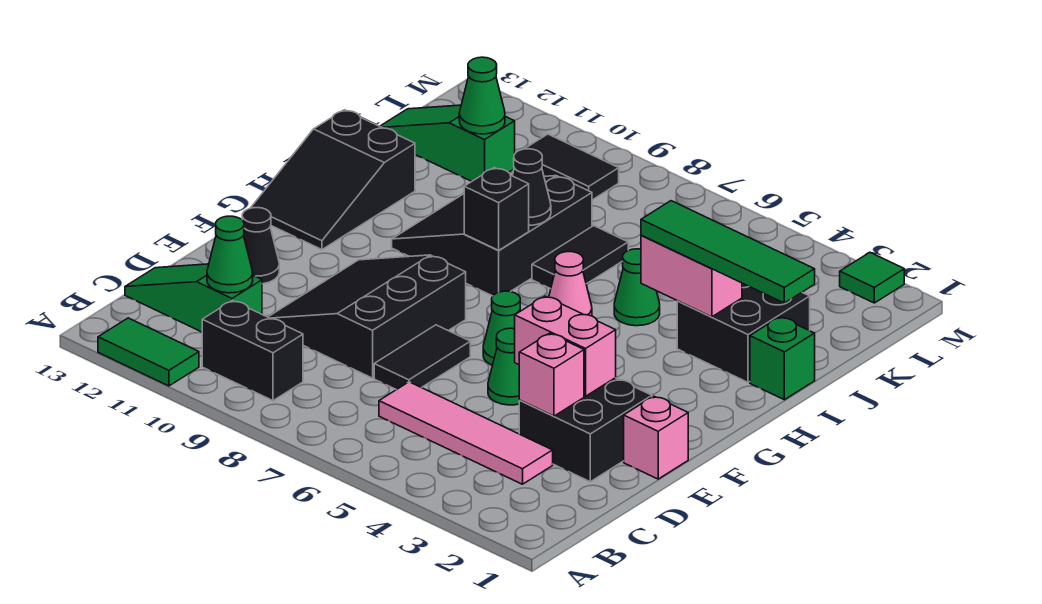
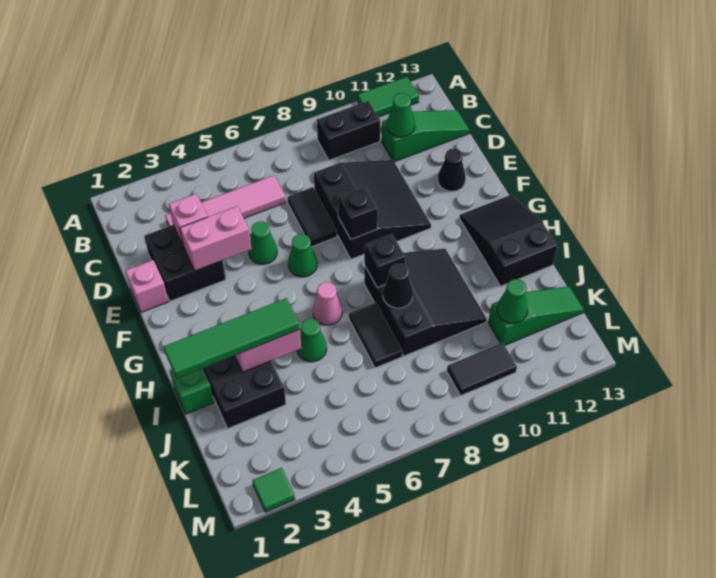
none -> black brick F8 level 2

